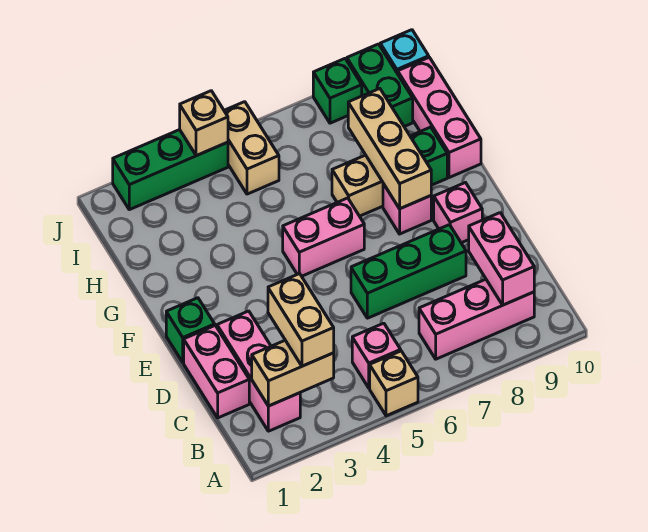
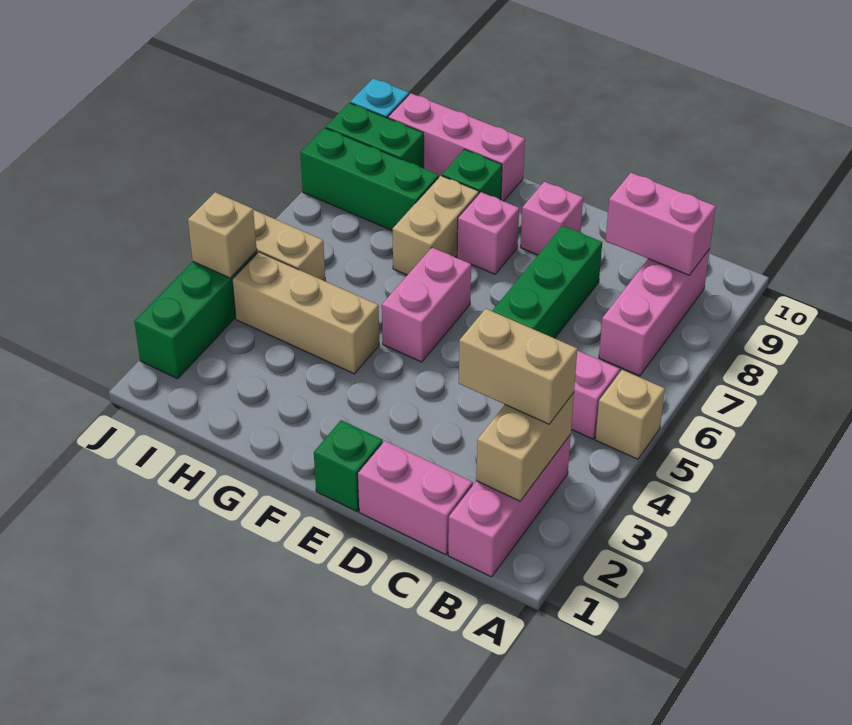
pink brick B2:D2 level 1 -> pink brick B1:B3 level 1
tan brick F8:H8 level 2 -> tan brick G4:I4 level 1
green brick J8 level 1 -> green brick H8:J8 level 1

